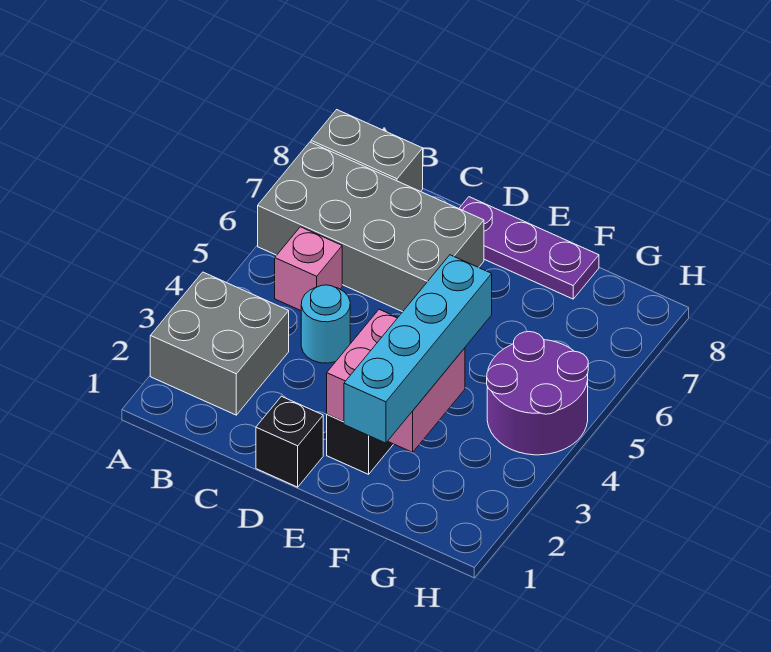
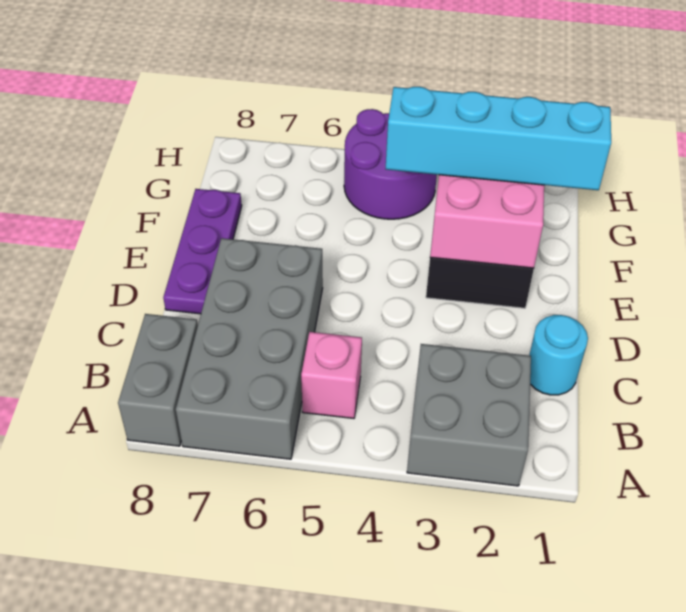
cyan round brick C4 level 1 -> cyan round brick C1 level 1
black brick D1 level 1 -> none

